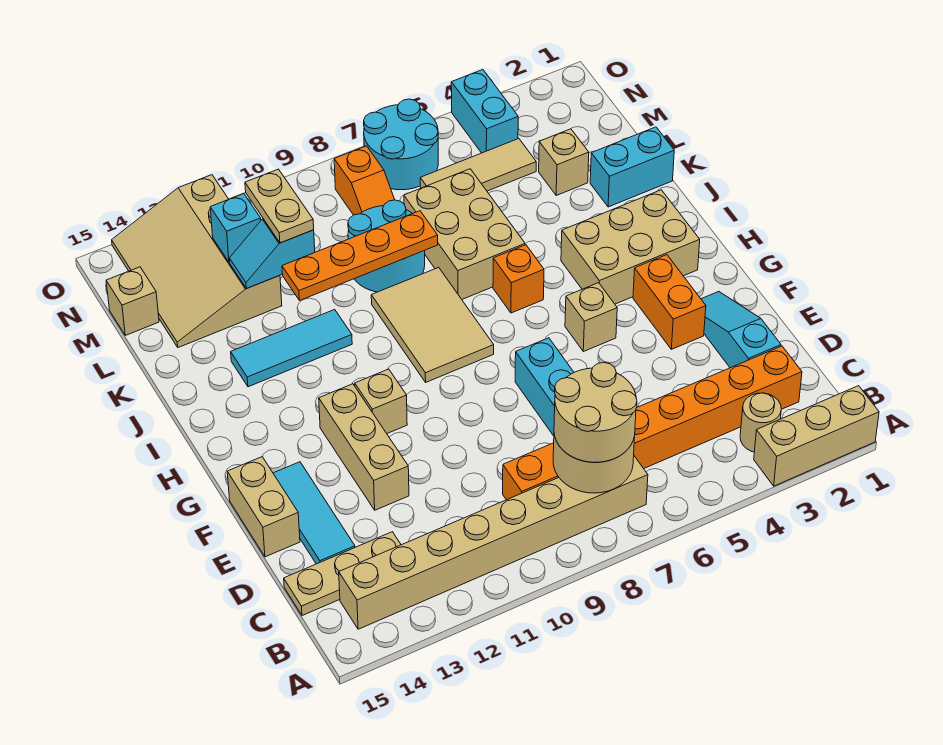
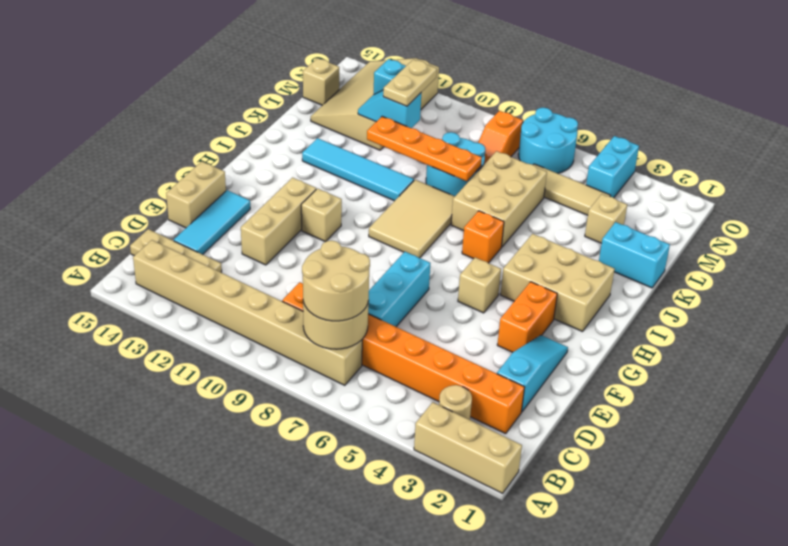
cyan tile J11:J13 level 1 -> cyan tile J10:J13 level 1

